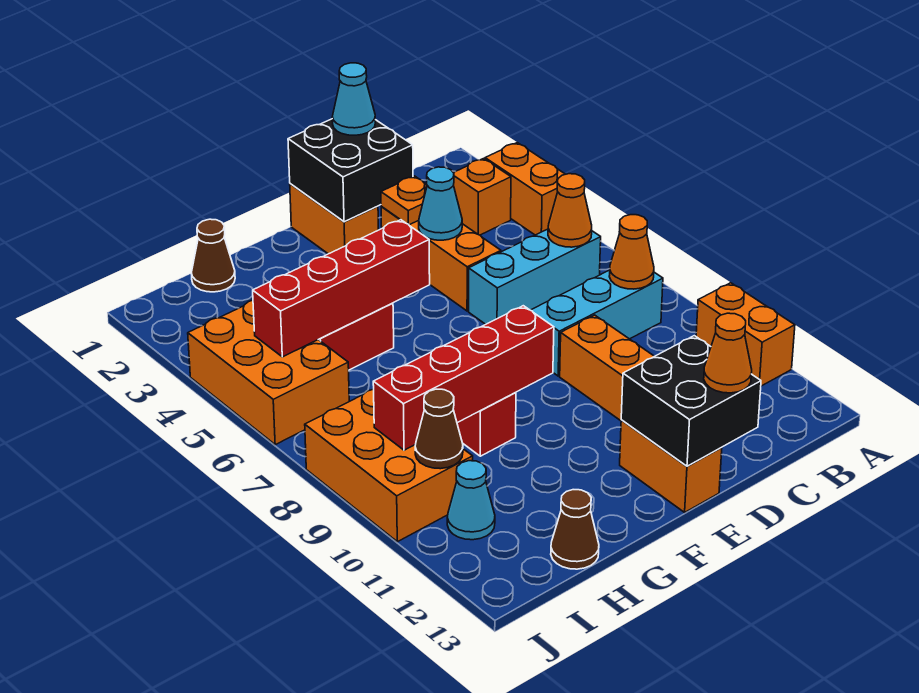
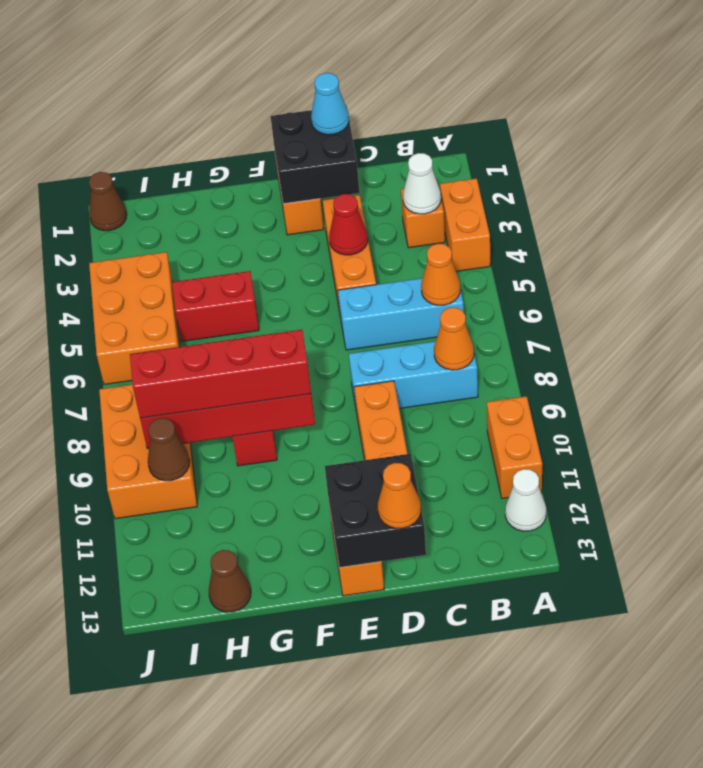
none -> white cone A12 level 1
none -> white cone B3 level 2
orange plate D3 level 2 -> none
cyan cone D4 level 2 -> red cone D4 level 2
red brick F5:I5 level 2 -> red brick F9:I9 level 3
brown cone H1 level 1 -> brown cone J1 level 1
cyan cone I11 level 1 -> none

